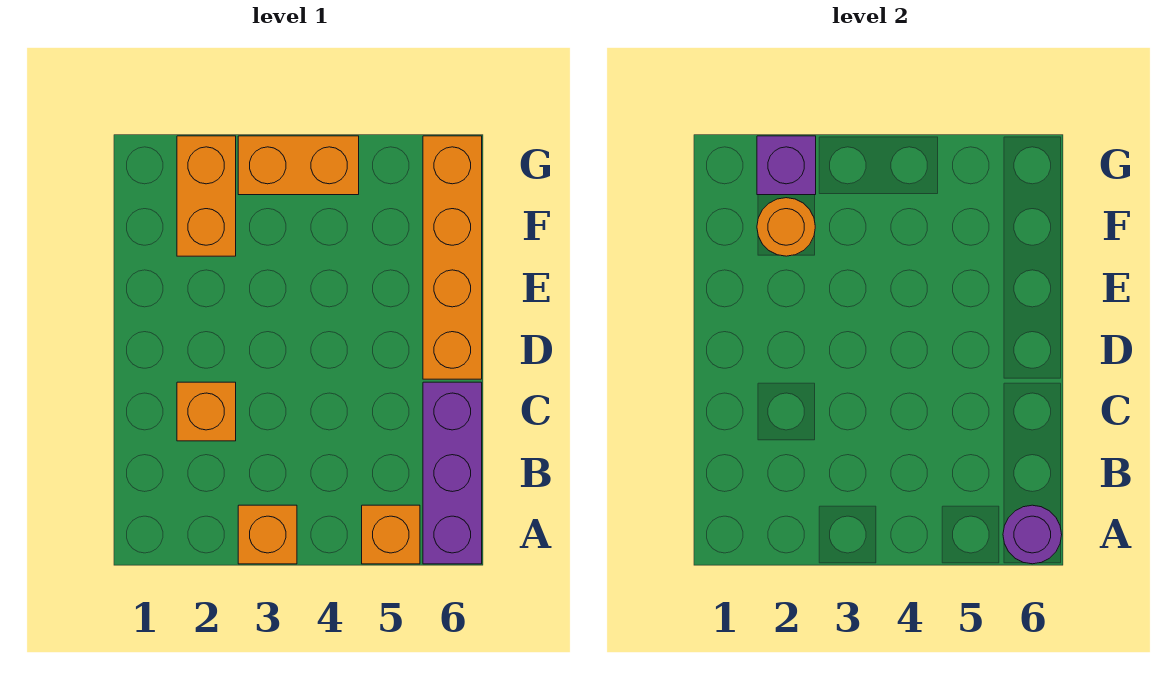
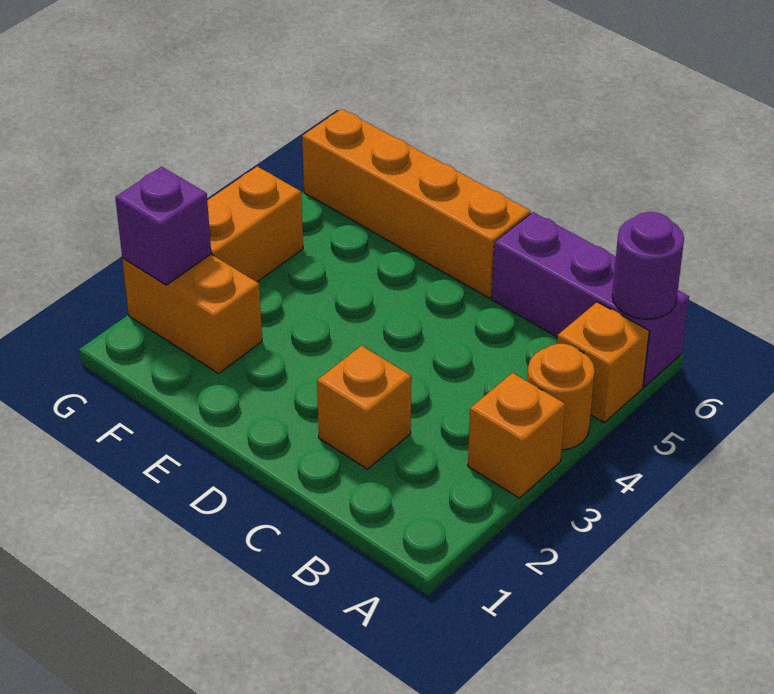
orange round brick F2 level 2 -> orange round brick A4 level 1

